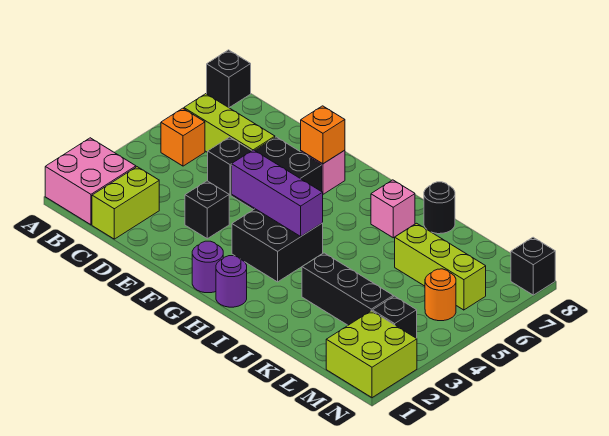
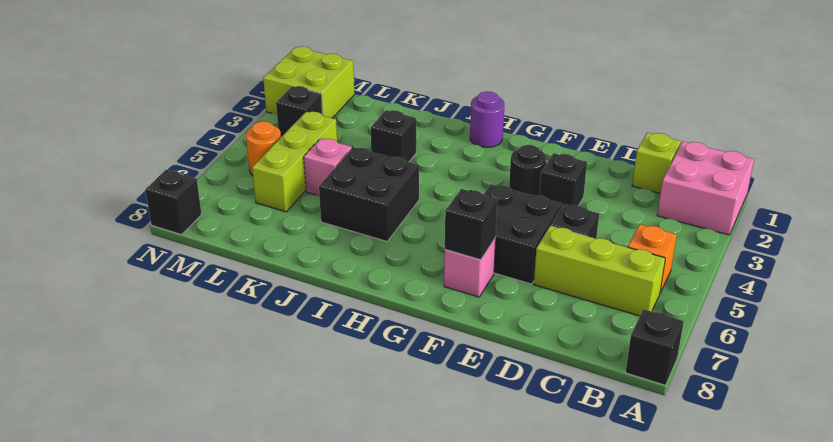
lime brick C1:C2 level 1 -> lime brick C1 level 1
purple brick F4:H4 level 2 -> none
orange brick F7 level 2 -> black brick F7 level 2
purple round brick G1 level 1 -> none
black brick G3:H4 level 1 -> black brick I5:J6 level 1
pink brick I7 level 1 -> pink brick K5 level 1
black brick J3:L3 level 1 -> black brick J3 level 1
black round brick J8 level 1 -> black round brick F3 level 1
lime brick K6:M6 level 1 -> lime brick L4:L6 level 1

